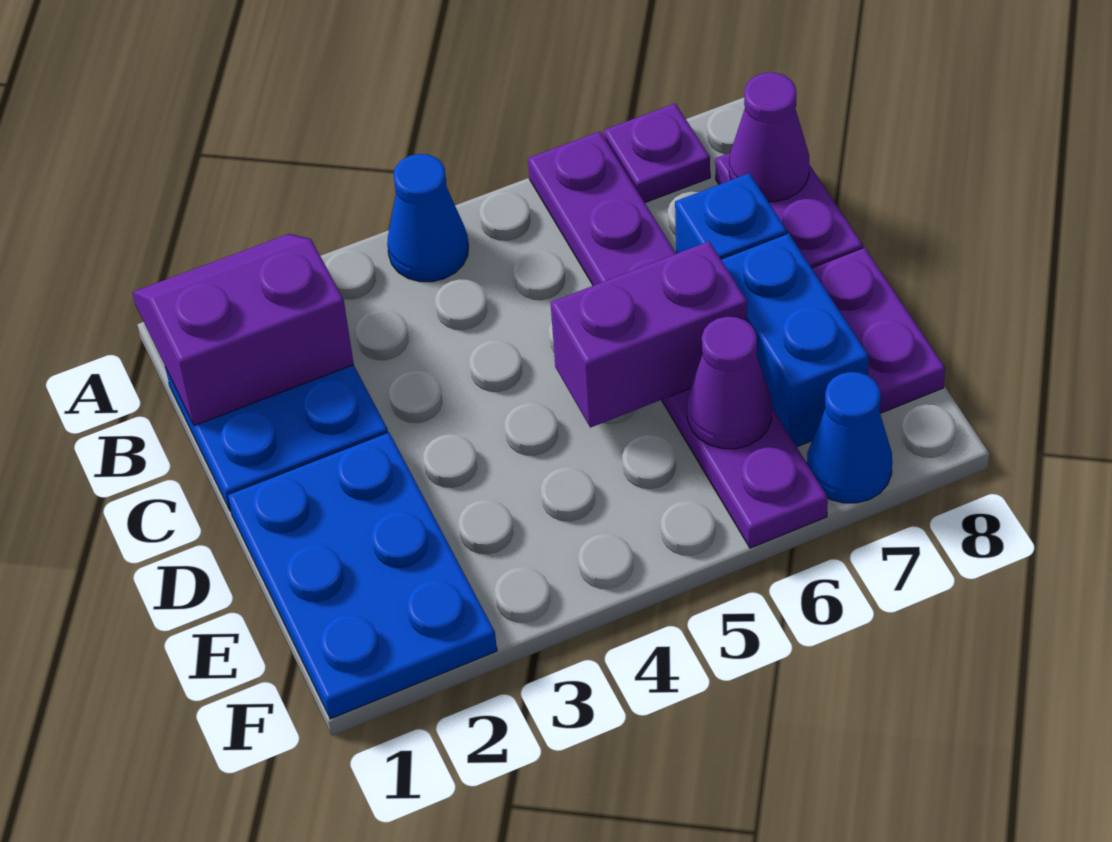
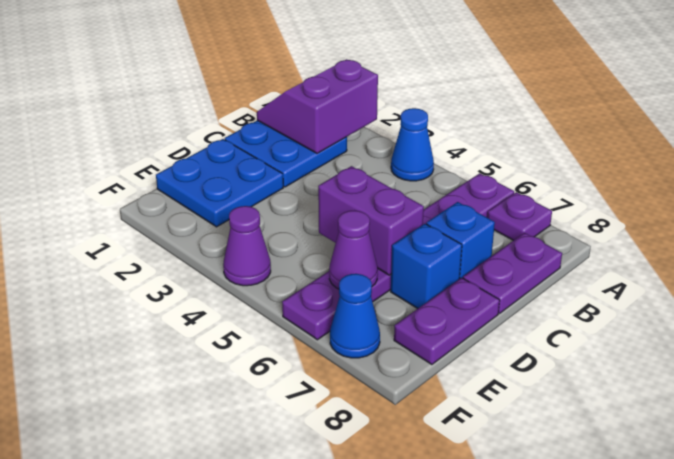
purple slope A1:B2 level 2 top B -> purple slope A1:B2 level 2 top 2
purple cone B8 level 2 -> purple cone F4 level 1
blue plate D1:F2 level 1 -> blue plate D1:E2 level 1
blue brick D7:E7 level 1 -> blue brick D7 level 1

